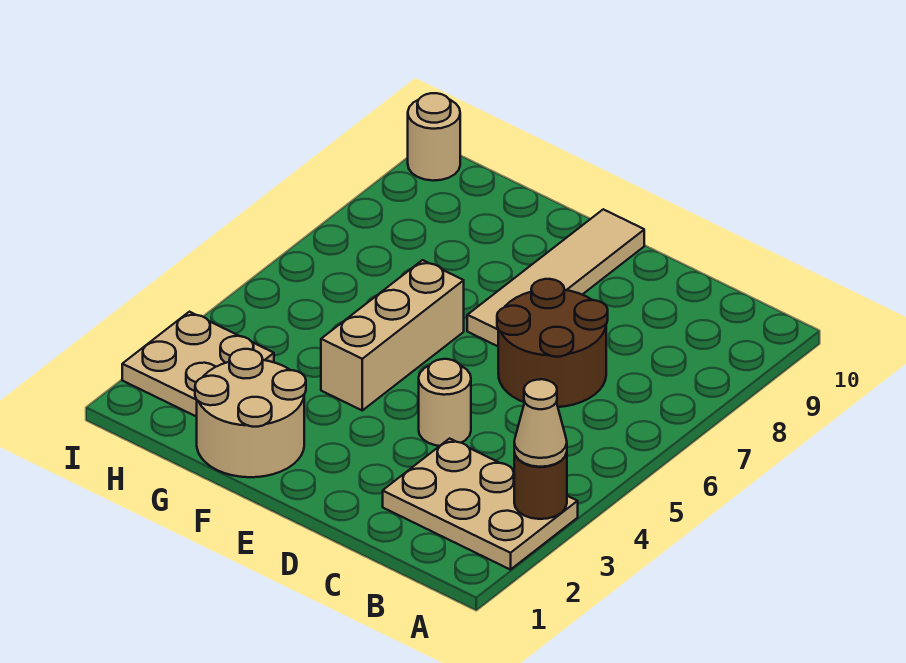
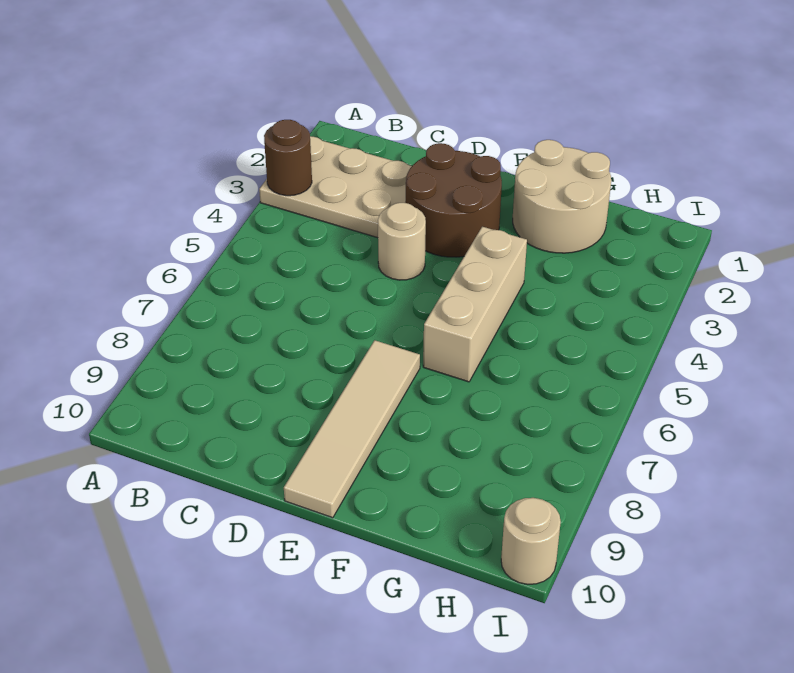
tan cone A3 level 3 -> none
brown round brick C6:D7 level 1 -> brown round brick D2:E3 level 1
tan plate H2:I3 level 1 -> none

